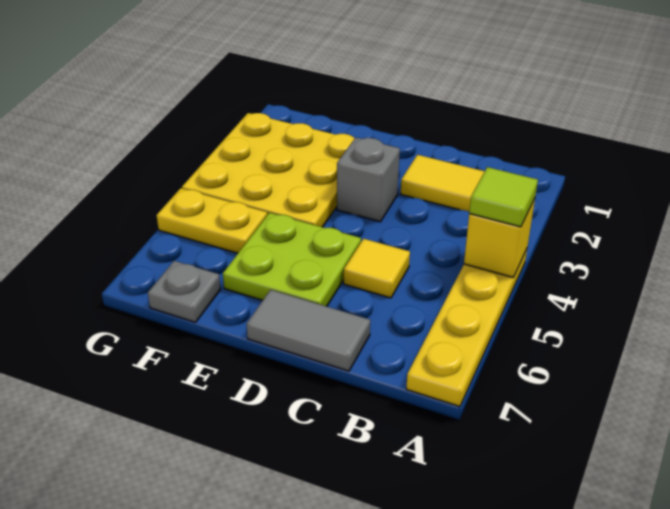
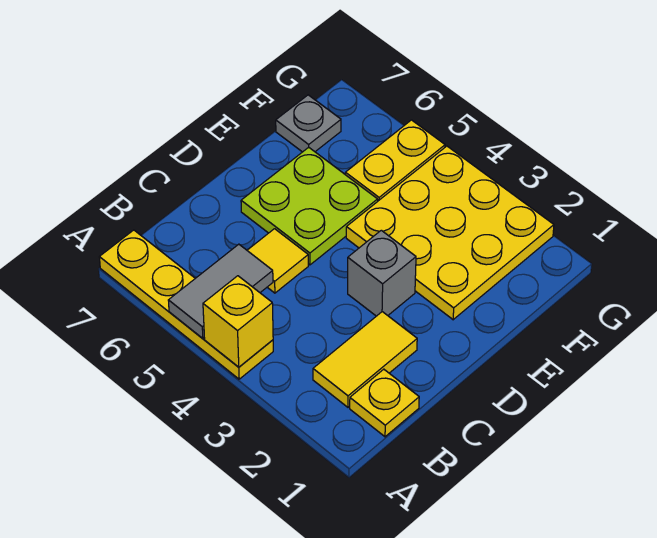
lime tile A4 level 3 -> none
none -> yellow plate B1 level 1
grey tile C7:D7 level 1 -> grey tile A5:B5 level 2

